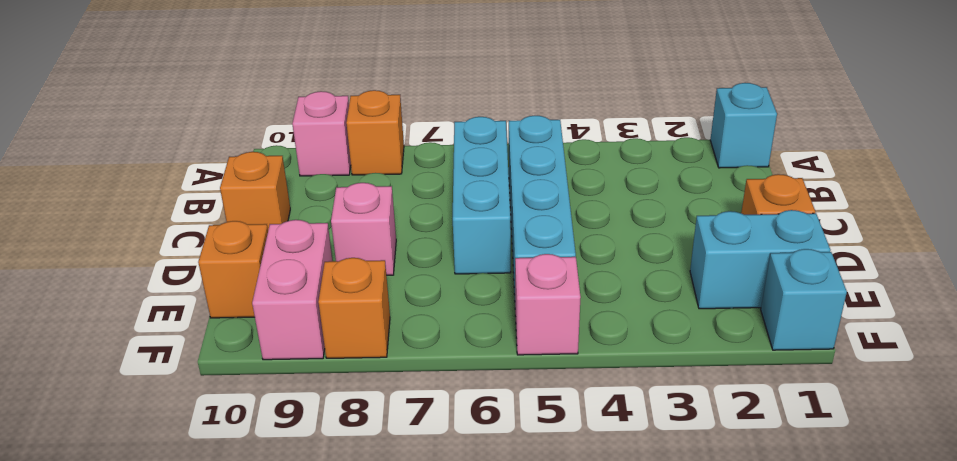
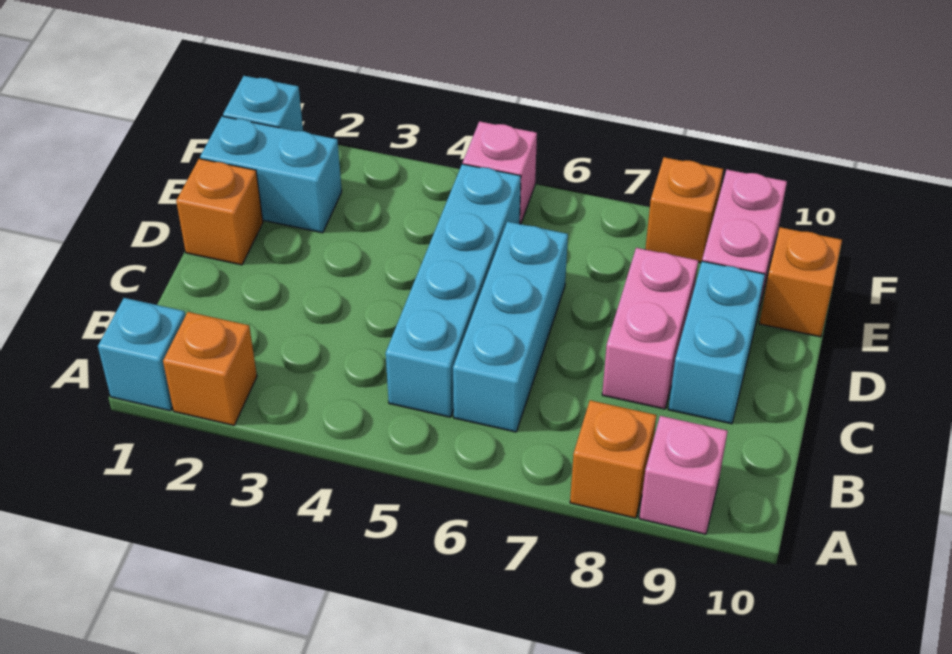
none -> cyan brick C9:D9 level 1
orange brick C10 level 1 -> orange brick A2 level 1
pink brick D8 level 1 -> pink brick C8:D8 level 1

